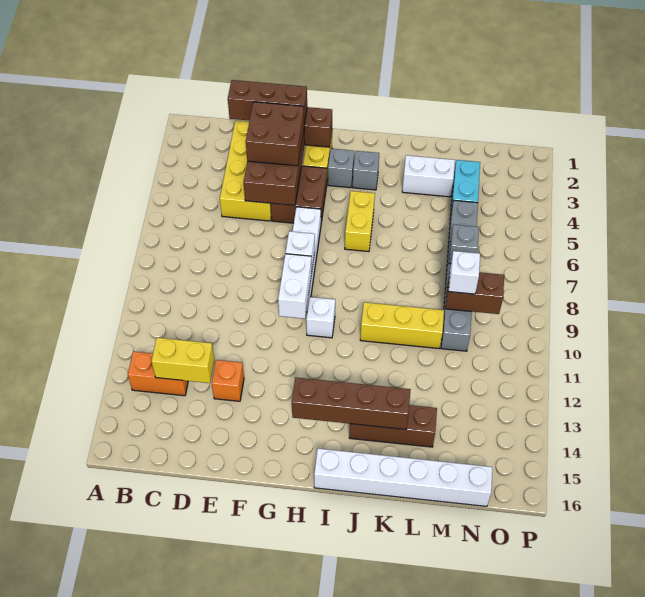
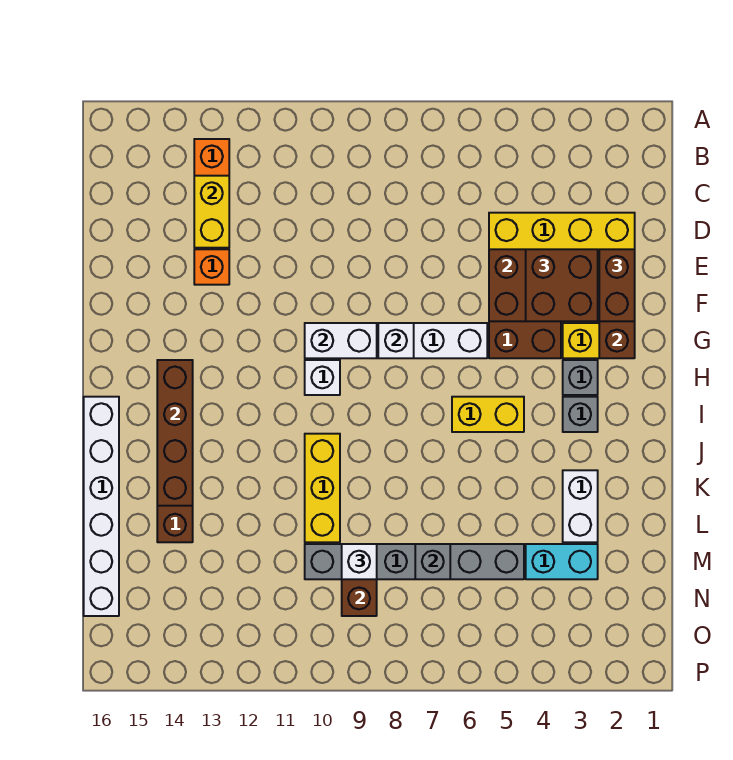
brown brick D2:F2 level 3 -> brown brick E2:F2 level 3

